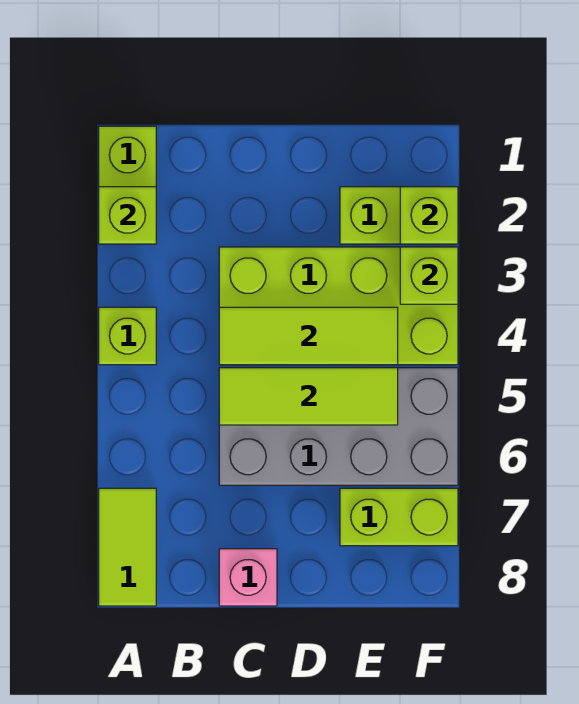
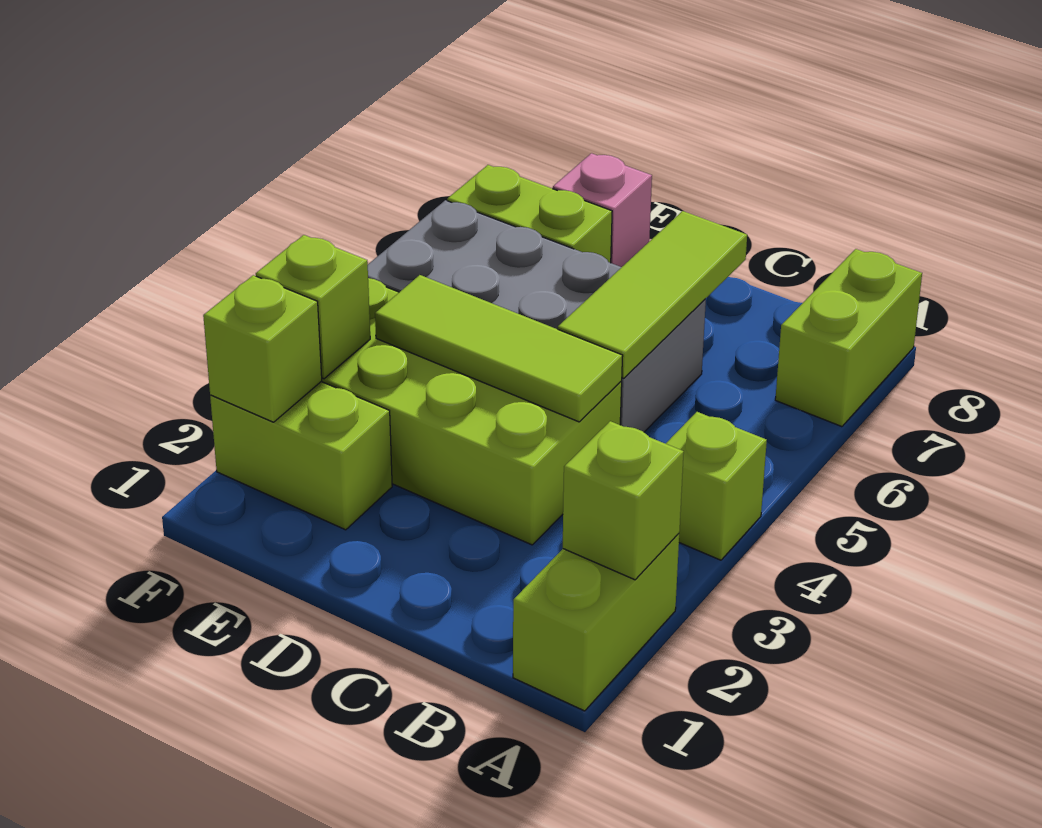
lime tile A7:A8 level 1 -> lime brick A7:A8 level 1
lime tile C5:E5 level 2 -> lime tile C5:C7 level 2
pink brick C8 level 1 -> pink brick E8 level 1

